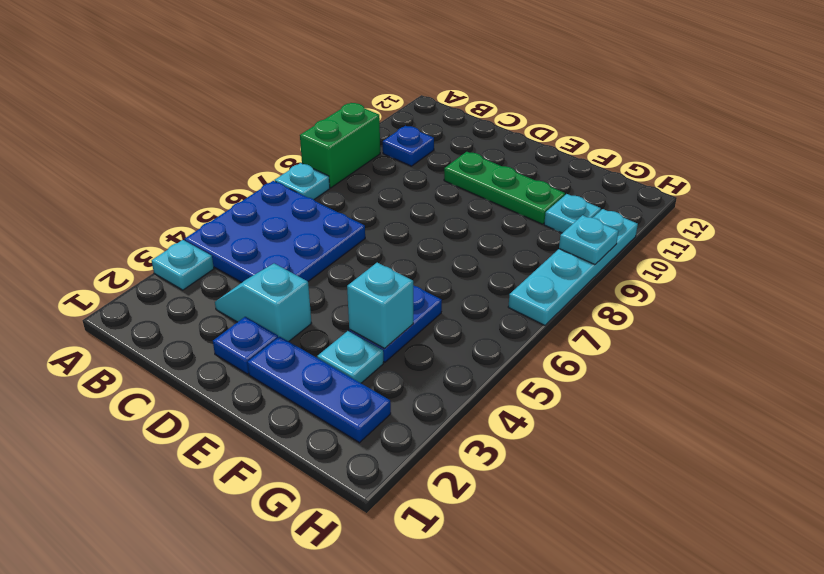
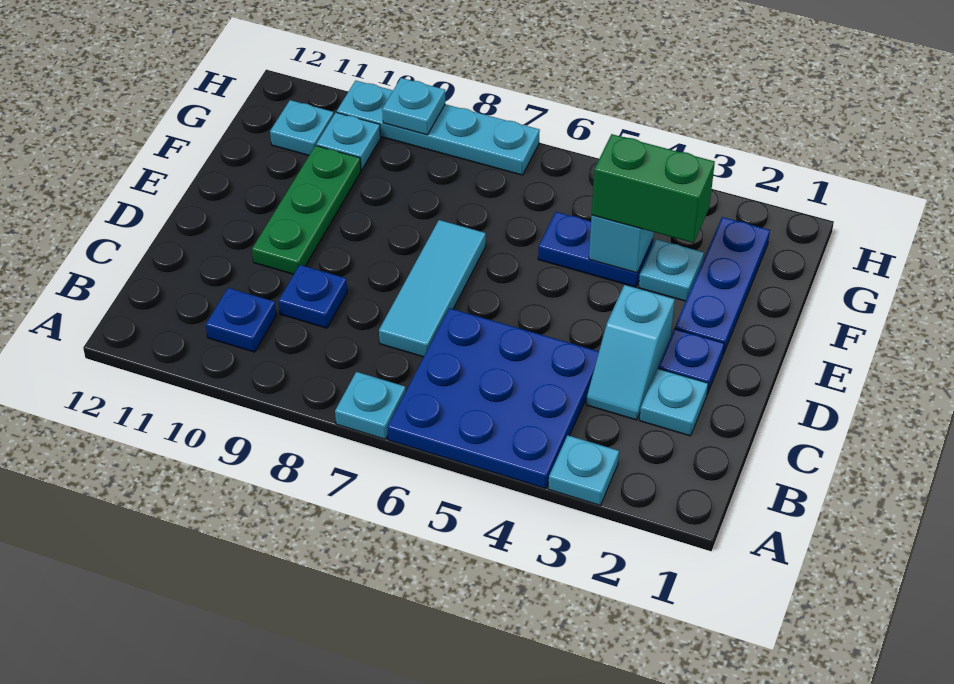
green brick A8:A9 level 1 -> green brick F3:F4 level 3
none -> cyan plate C2 level 1
none -> cyan tile C7:E7 level 1
none -> blue plate C9 level 1
none -> cyan plate G11 level 1

